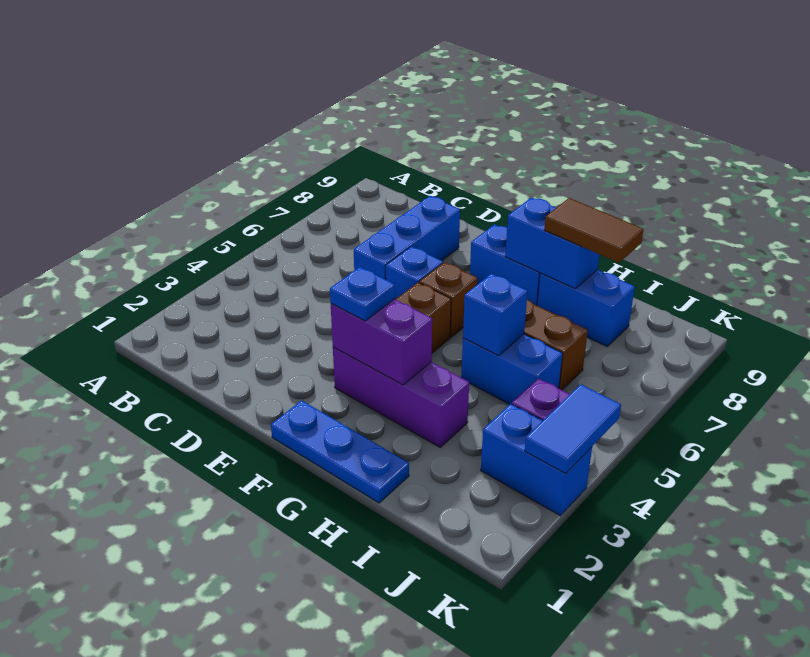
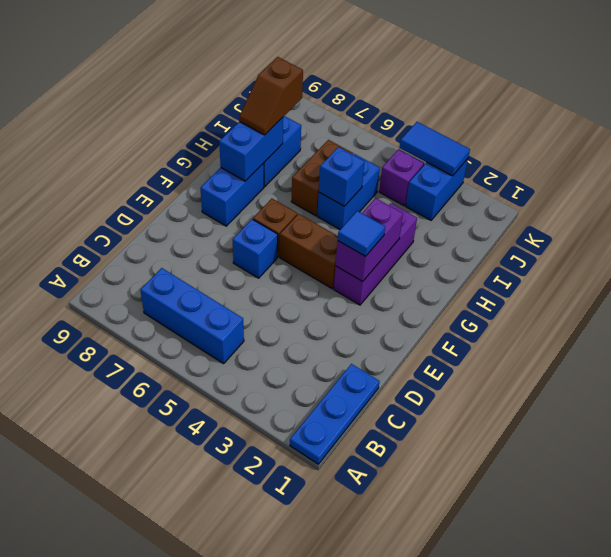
blue brick D6:D8 level 1 -> blue brick B5:B7 level 1
blue plate F1:H1 level 1 -> blue plate A1:C1 level 1
blue plate F3 level 3 -> blue tile F3 level 3
brown tile H8:I8 level 3 -> brown slope H8:I8 level 3 top I

